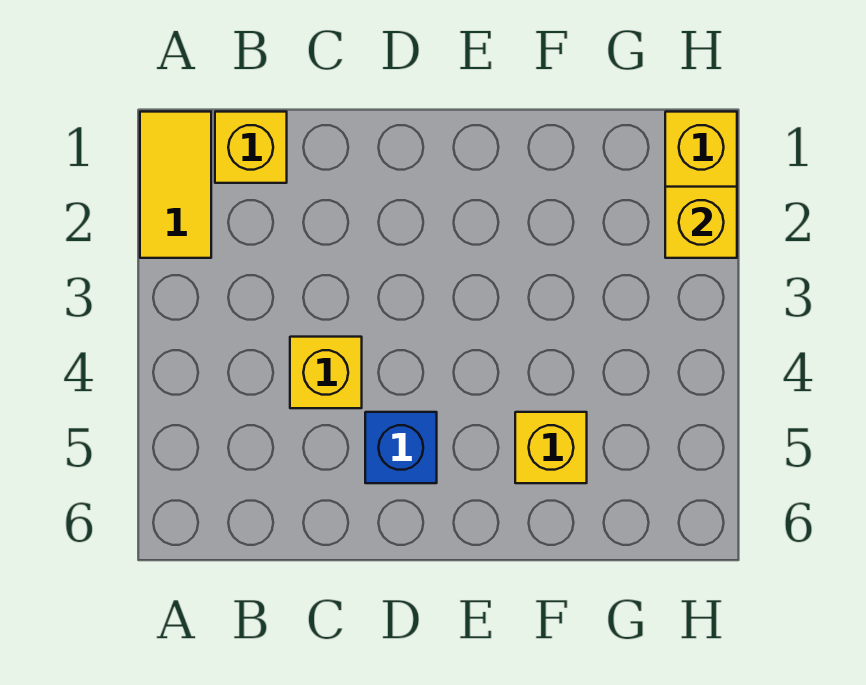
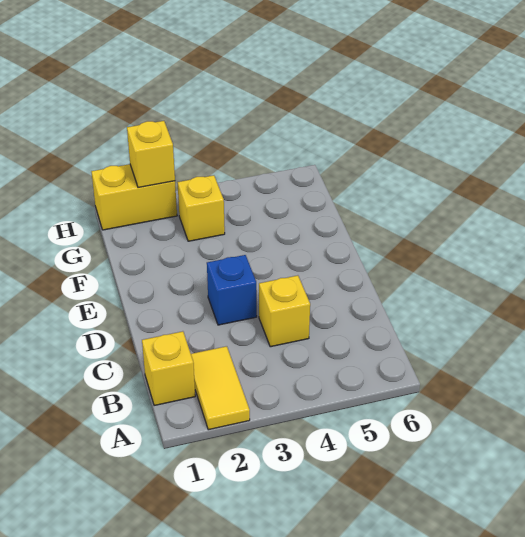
yellow tile A1:A2 level 1 -> yellow tile A2:B2 level 1
blue brick D5 level 1 -> blue brick D3 level 1
yellow brick F5 level 1 -> yellow brick G3 level 1

